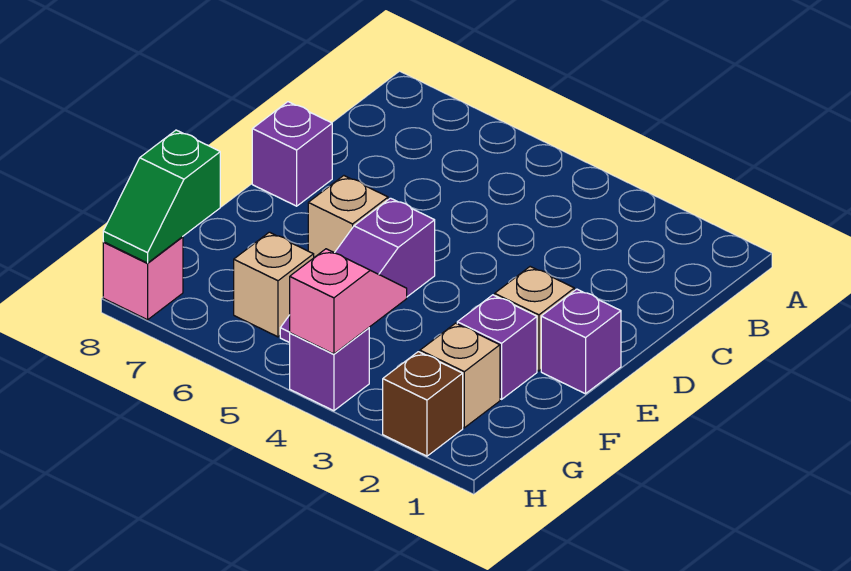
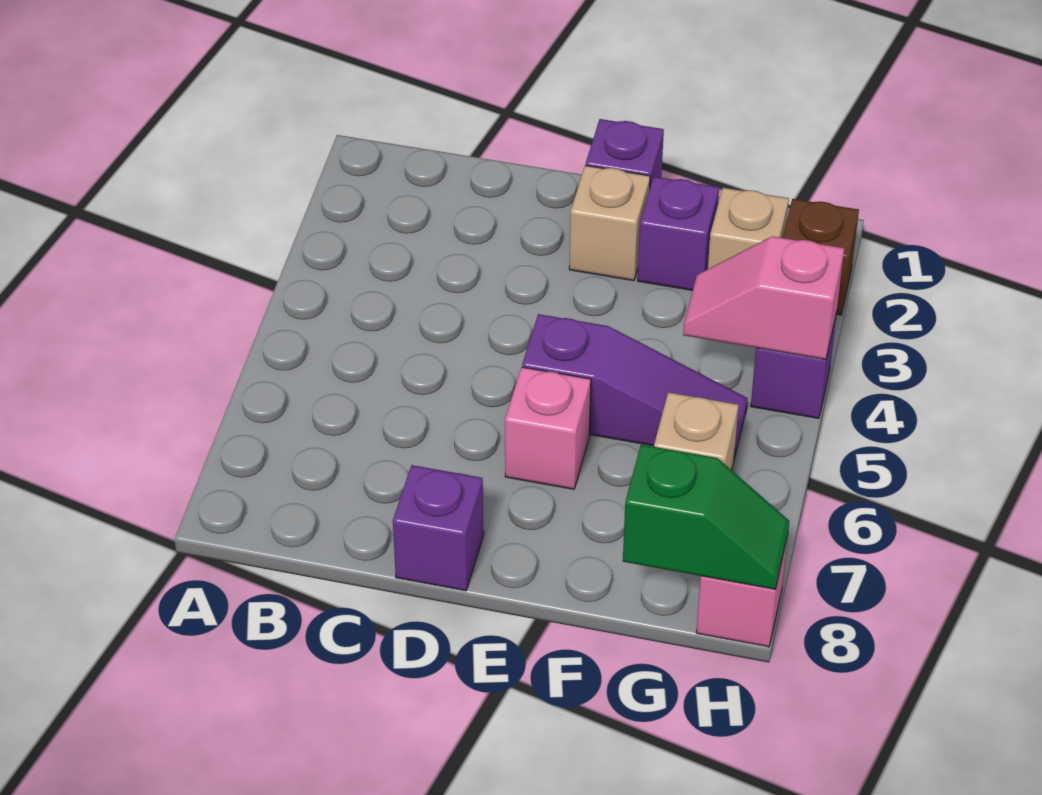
tan brick E6 level 1 -> pink brick E6 level 1

